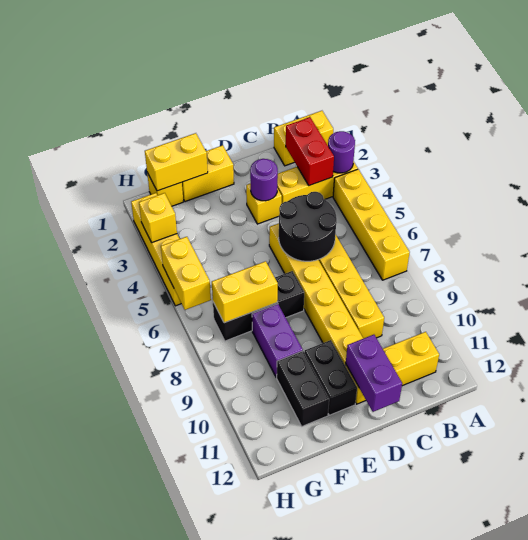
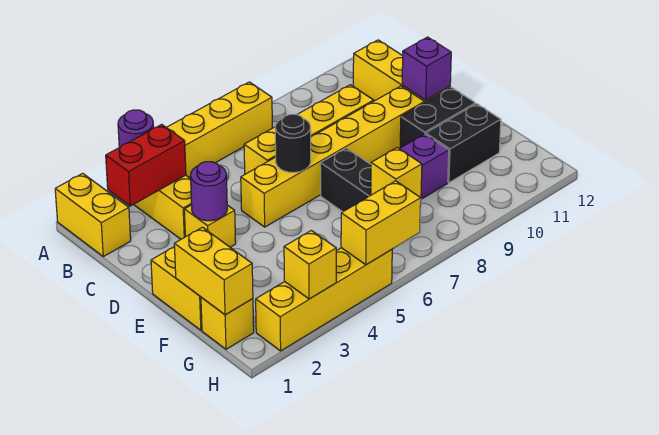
black round brick C5:D6 level 2 -> black round brick D6 level 2
purple brick D11:D12 level 2 -> purple brick D11 level 2
yellow brick F7:G7 level 2 -> yellow brick G7 level 2

